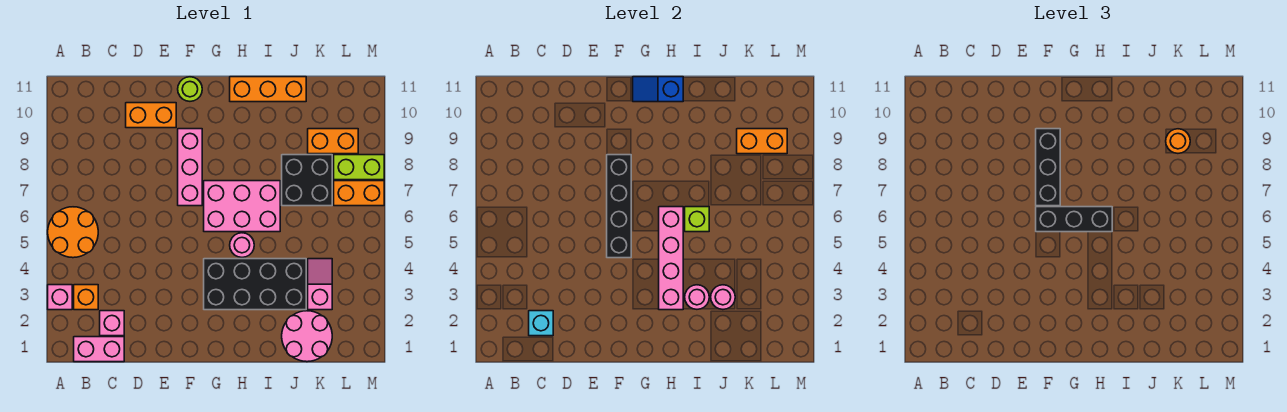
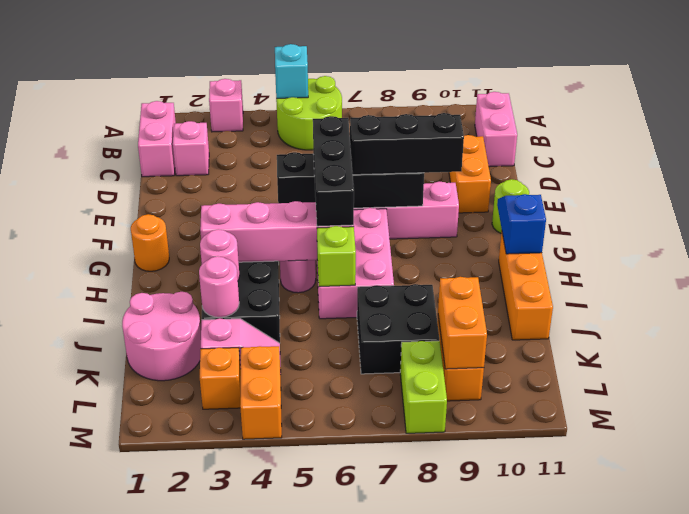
orange round brick A5:B6 level 1 -> lime round brick A5:B6 level 1
orange brick B3 level 1 -> orange brick L3 level 1
none -> pink brick B11:C11 level 1
cyan brick C2 level 2 -> cyan brick A5 level 2
orange round brick K9 level 3 -> orange round brick G1 level 1
orange brick L7:M7 level 1 -> orange brick L4:M4 level 1

